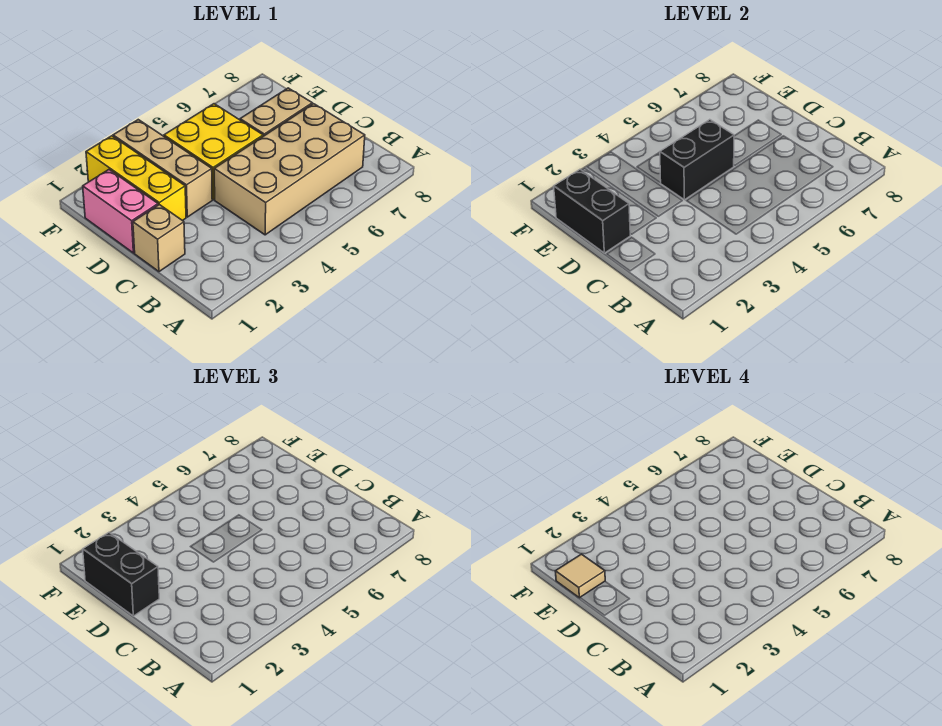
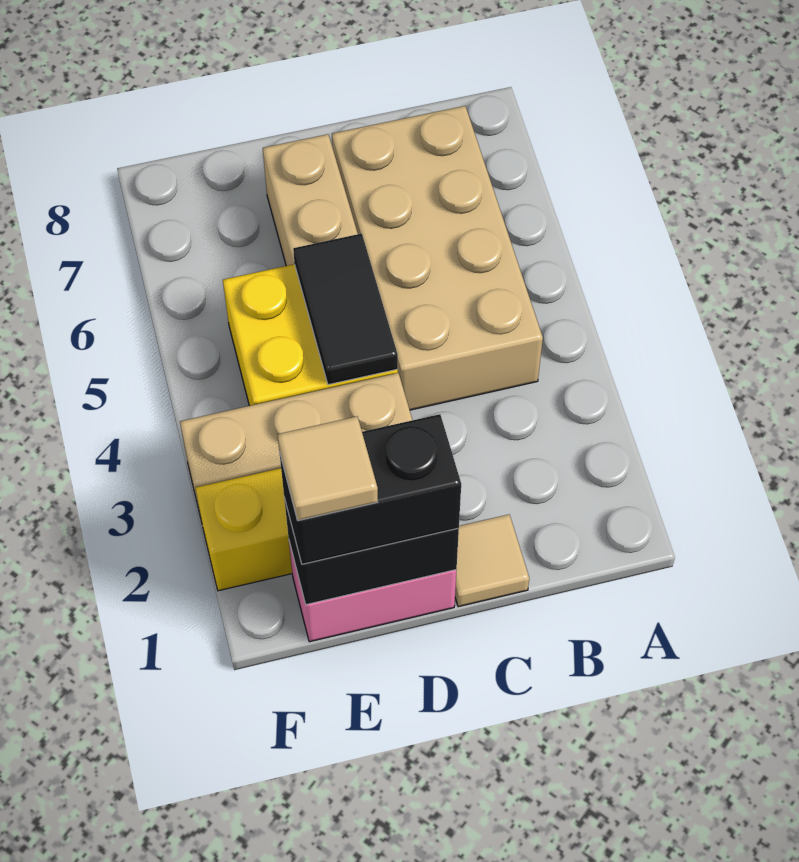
tan brick C1 level 1 -> tan tile C1 level 1
black brick D4:D5 level 2 -> black tile D4:D5 level 2

